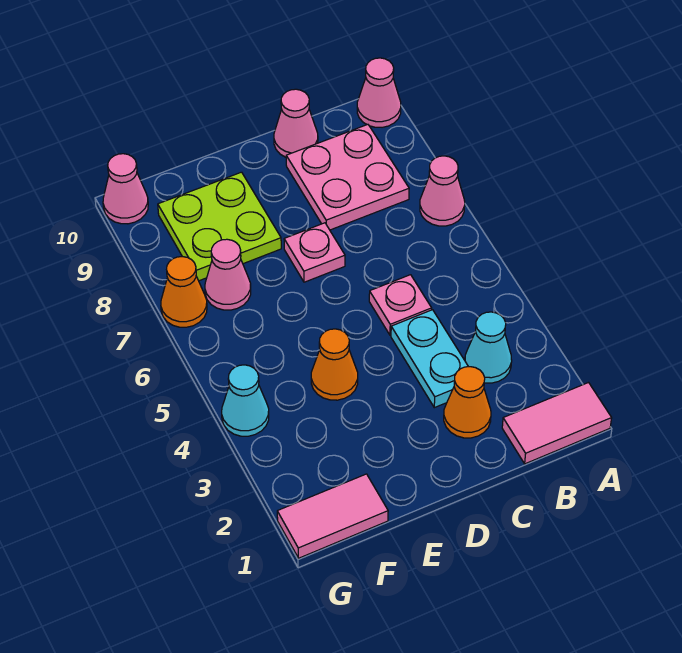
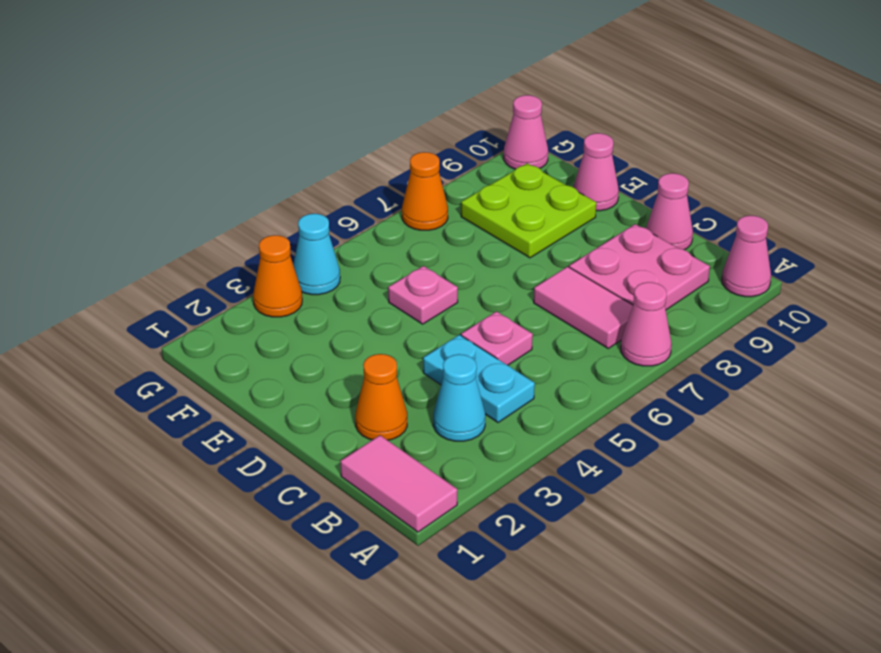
cyan plate C3:C4 level 1 -> cyan plate B4:C4 level 1
pink plate D7 level 1 -> pink plate E5 level 1
orange cone E4 level 1 -> orange cone G3 level 1
pink tile F1:G1 level 1 -> pink tile B7:C7 level 1
pink cone F7 level 1 -> pink cone E10 level 1

